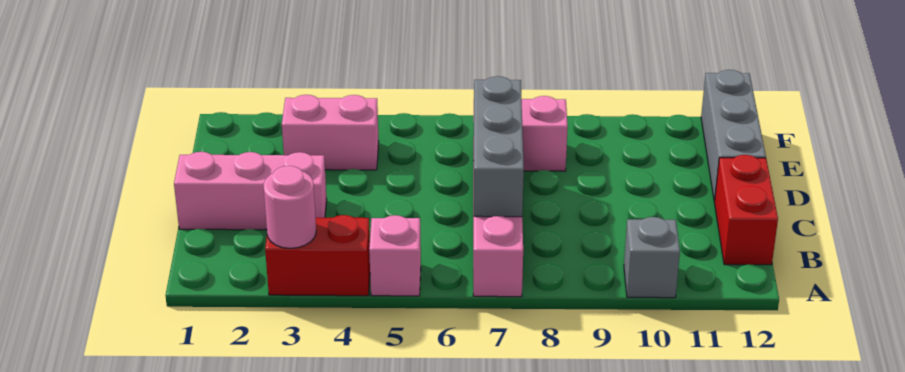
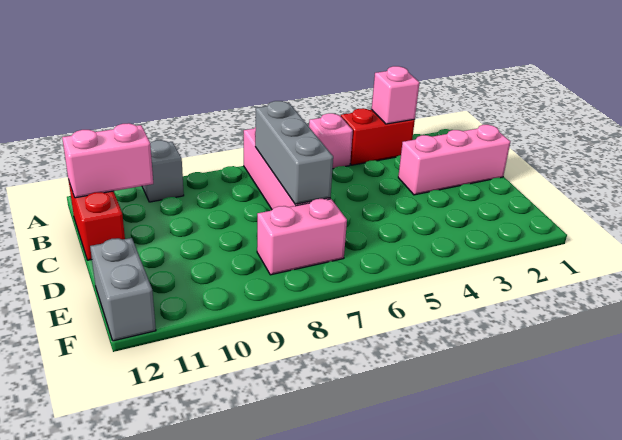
pink round brick A3 level 2 -> pink brick A3 level 2
grey brick D12:F12 level 1 -> grey brick E12:F12 level 1
pink brick E3:E4 level 1 -> pink brick B11:B12 level 2

